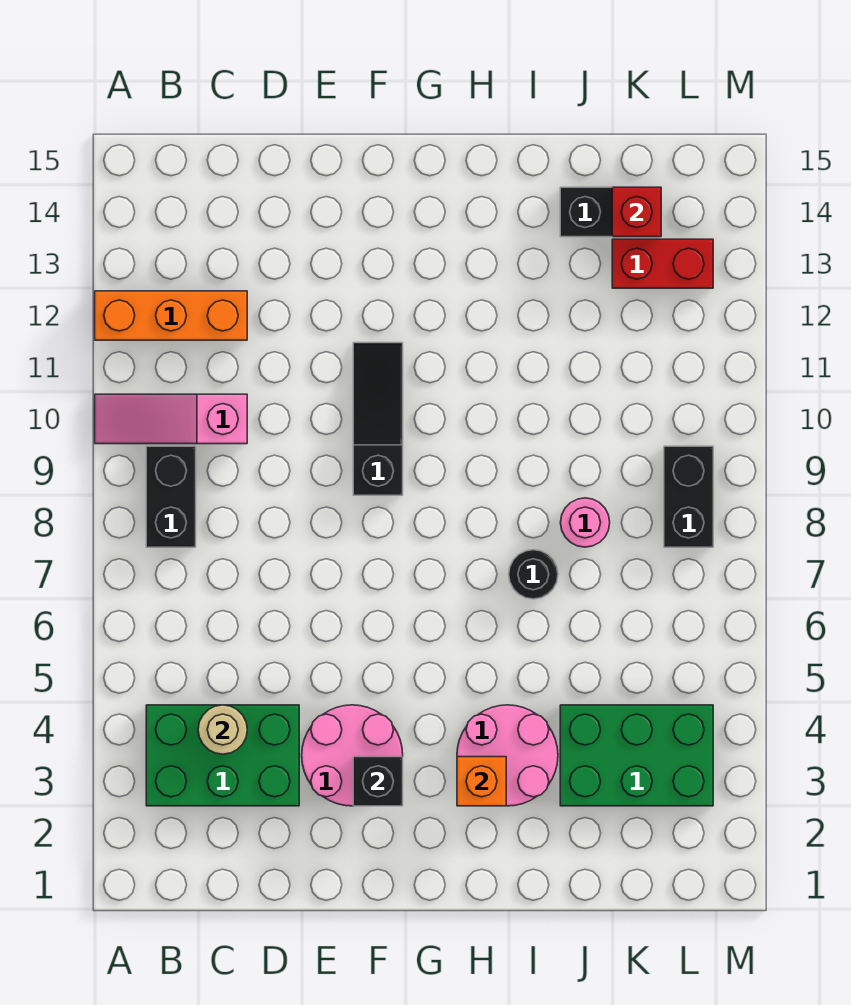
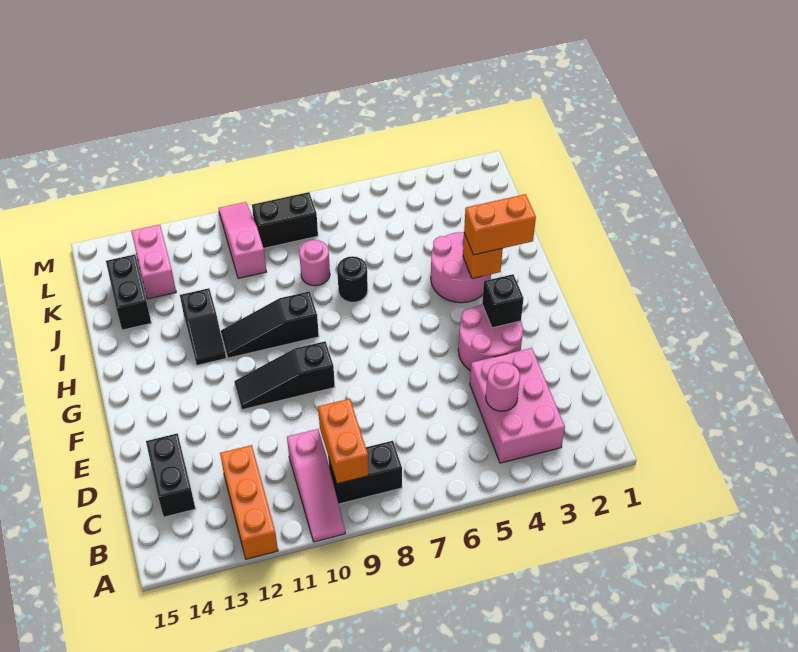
green brick B3:D4 level 1 -> pink brick B3:D4 level 1
none -> orange brick B9:C9 level 2
tan round brick C4 level 2 -> pink round brick C4 level 2
none -> black brick C14:D14 level 1
none -> orange brick H2:H3 level 3
none -> black slope H9:H11 level 1 top 9
none -> black slope H12:I12 level 1 top I
green brick J3:L4 level 1 -> none
none -> pink slope K10:M10 level 1 top K
red brick K13:L13 level 1 -> pink brick K13:L13 level 1
red brick K14 level 2 -> none

